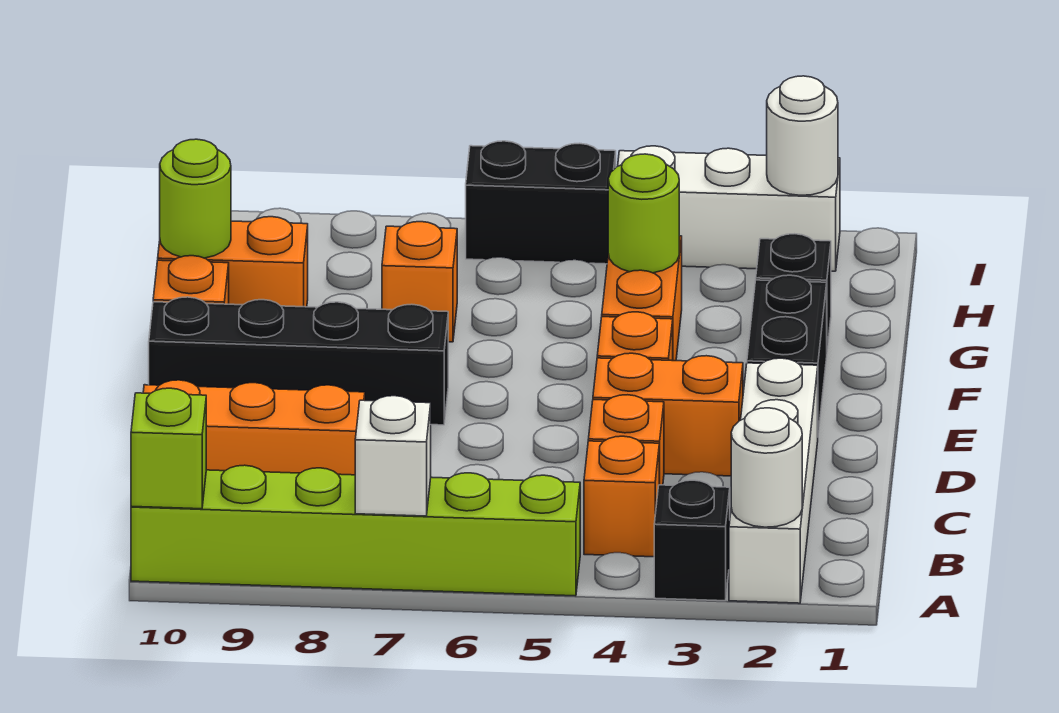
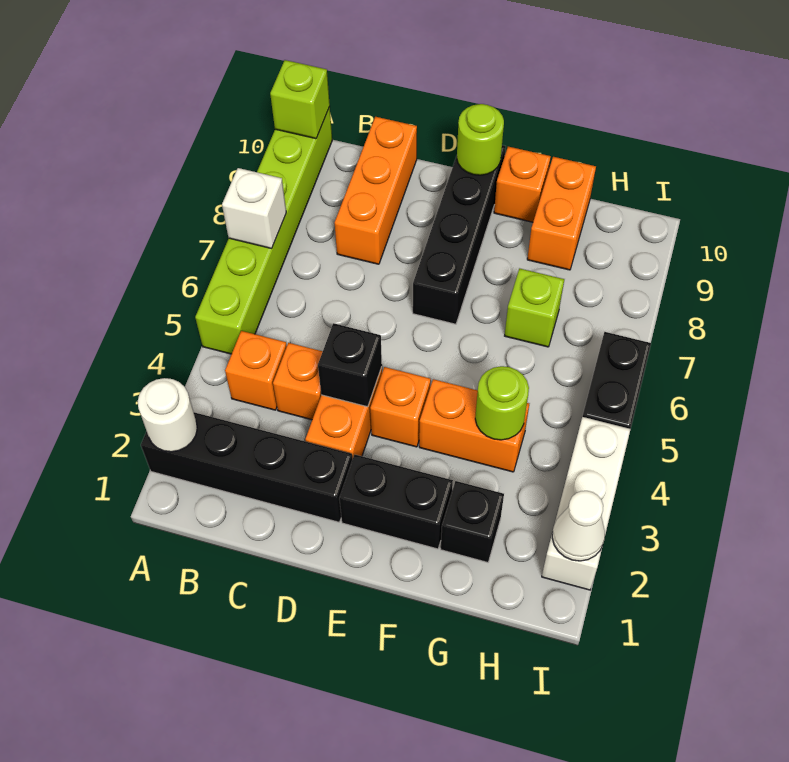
white brick A2:D2 level 1 -> black brick A2:D2 level 1
black brick A3 level 1 -> black brick D4 level 2
orange brick G7 level 1 -> lime brick G7 level 1
lime round brick G10 level 2 -> lime round brick E10 level 2
white round brick I2 level 2 -> white cone I2 level 2

